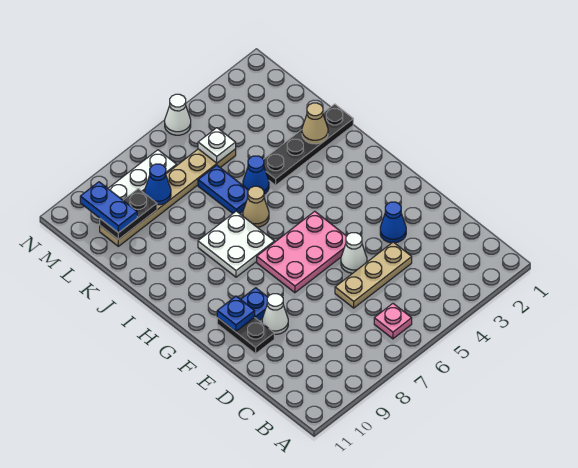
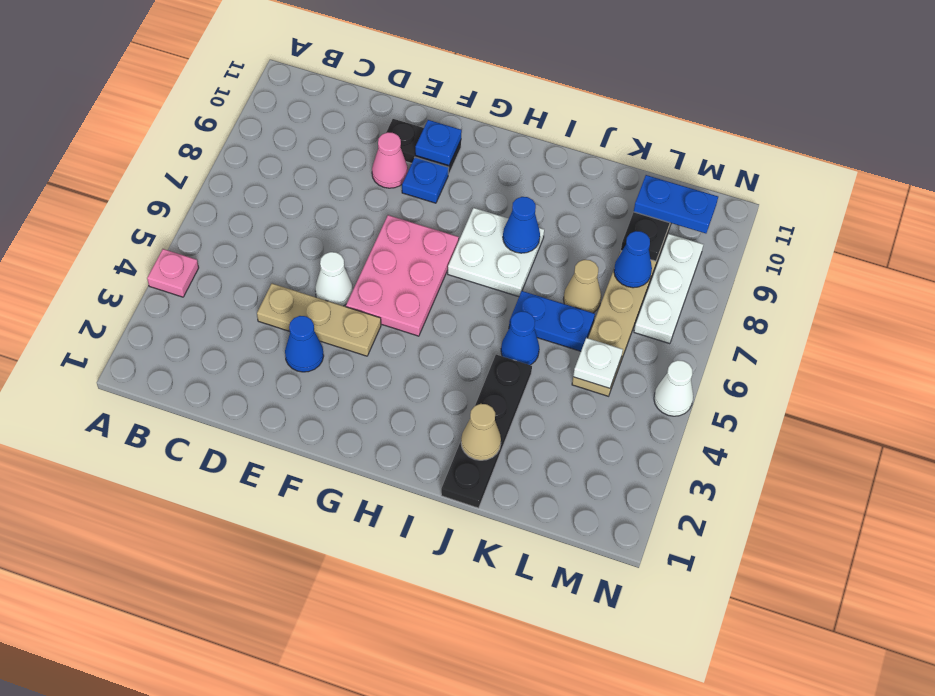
pink plate B6 level 1 -> pink plate A4 level 1
tan plate D4:D6 level 1 -> tan plate D4:F4 level 1
white cone E9 level 1 -> pink cone E9 level 1
tan cone I6 level 1 -> tan cone K7 level 1
none -> blue cone I8 level 2

